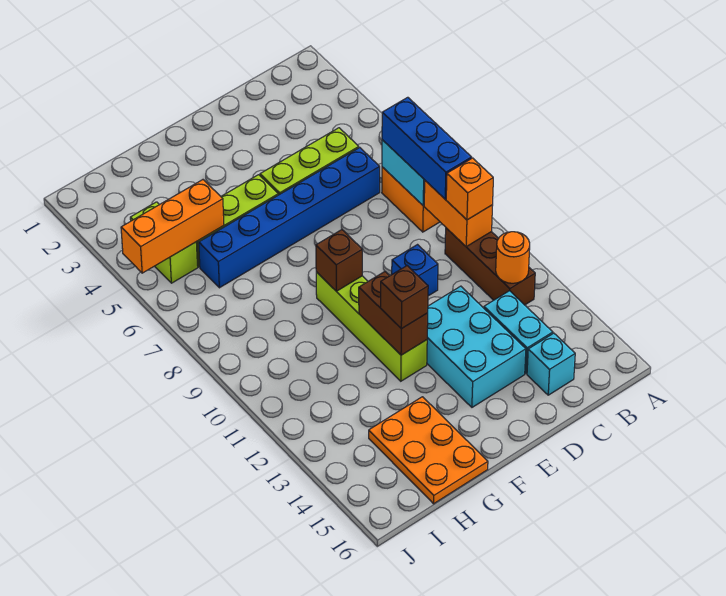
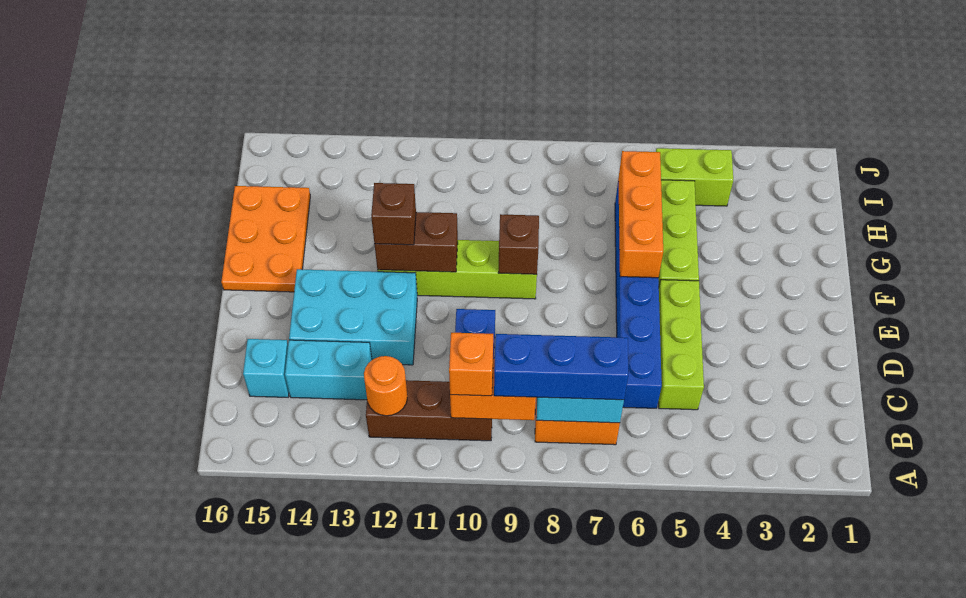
orange plate G14:H16 level 1 -> orange plate F15:H16 level 1
orange brick H5:J5 level 2 -> orange brick F6:H6 level 2

